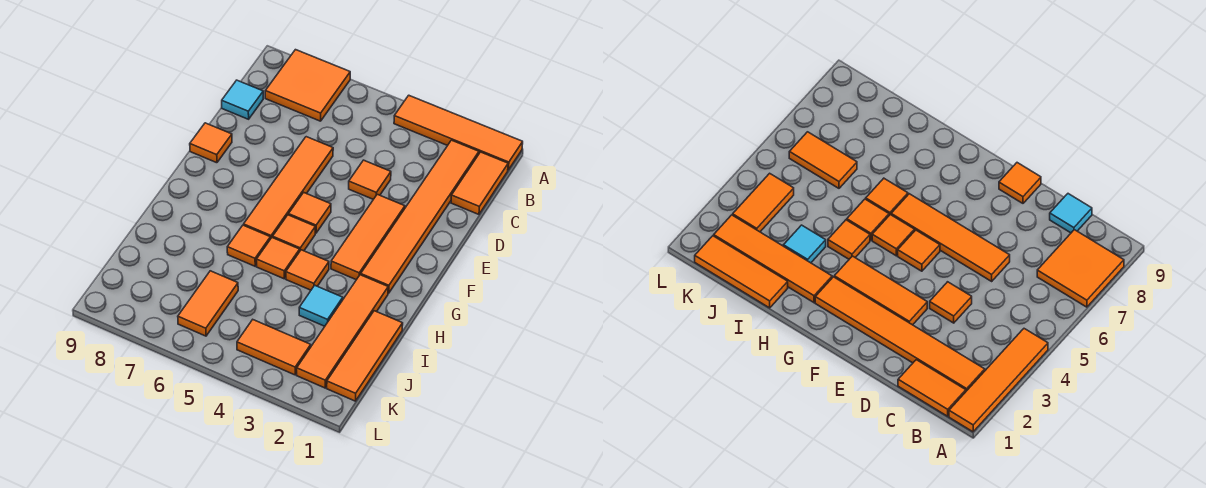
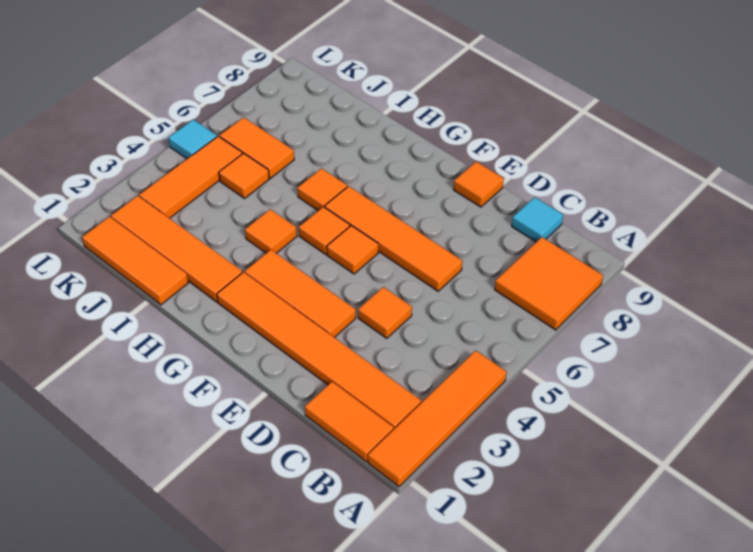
orange tile H5 level 1 -> orange tile J5 level 1
cyan tile I3 level 1 -> cyan tile L5 level 1
orange tile K3:K4 level 1 -> orange tile K3:K5 level 1

